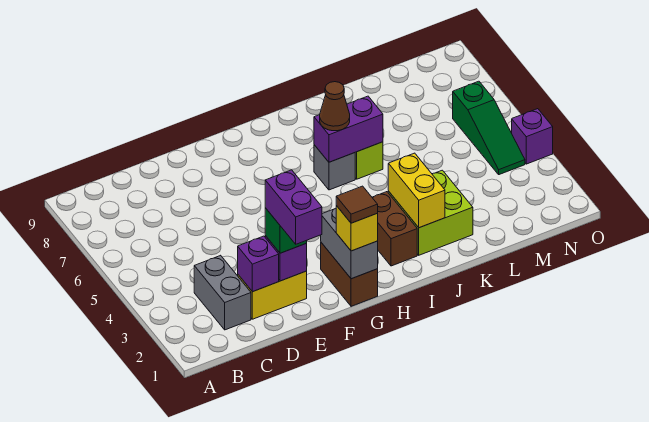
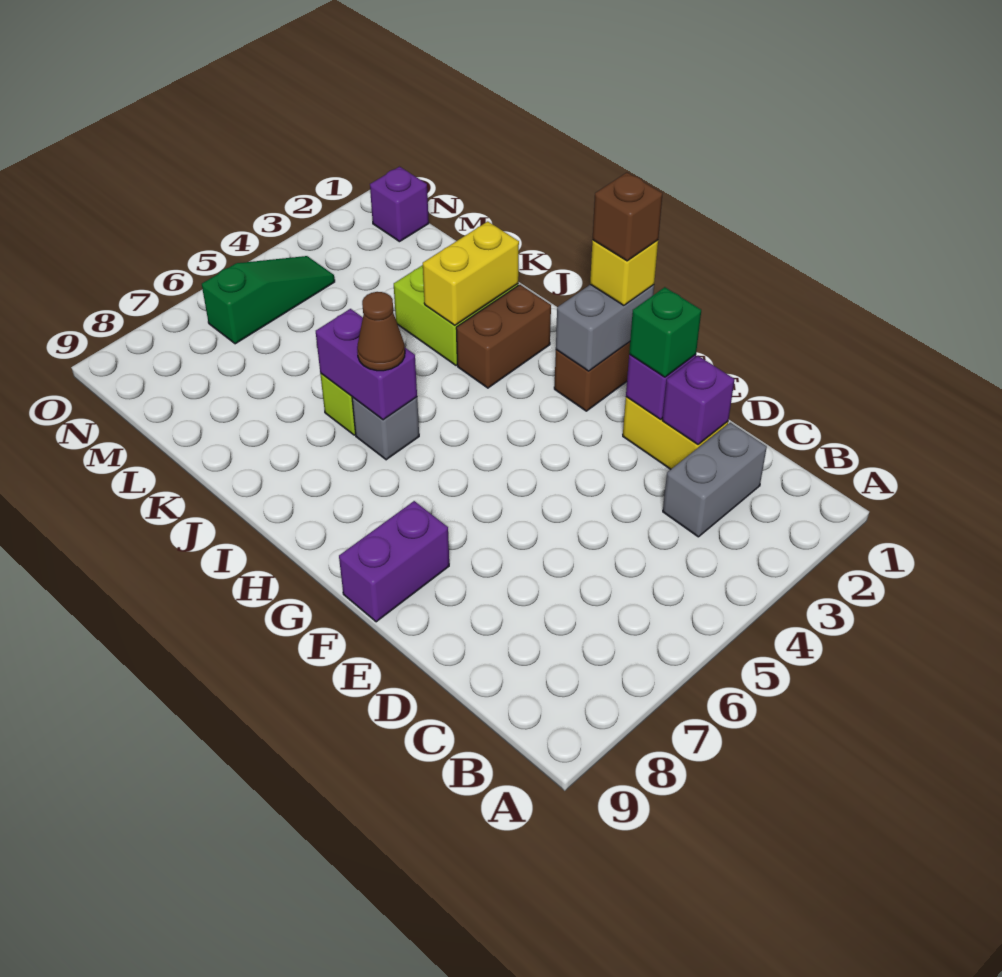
purple brick E1:E2 level 4 -> purple brick F8:F9 level 1
brown tile G1 level 4 -> brown brick G1 level 4
purple brick O4 level 1 -> purple brick N1 level 1

